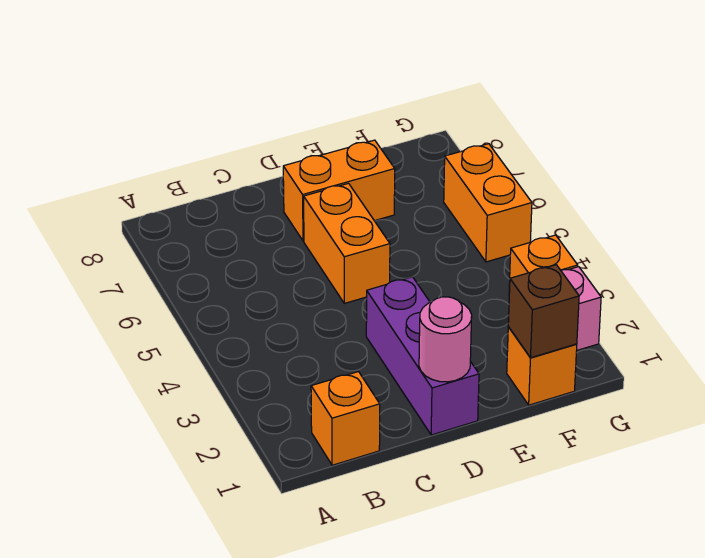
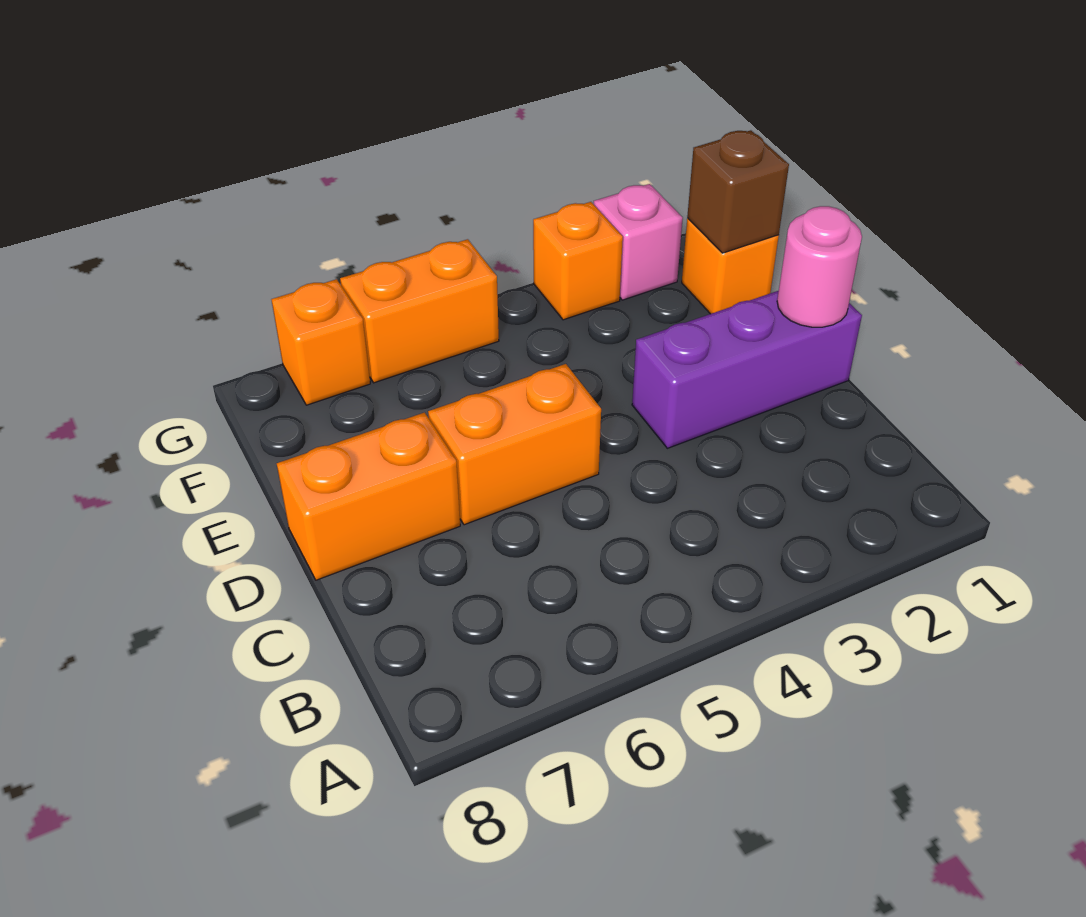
orange brick B1 level 1 -> orange brick G7 level 1
orange brick D7:E7 level 1 -> orange brick D7:D8 level 1

